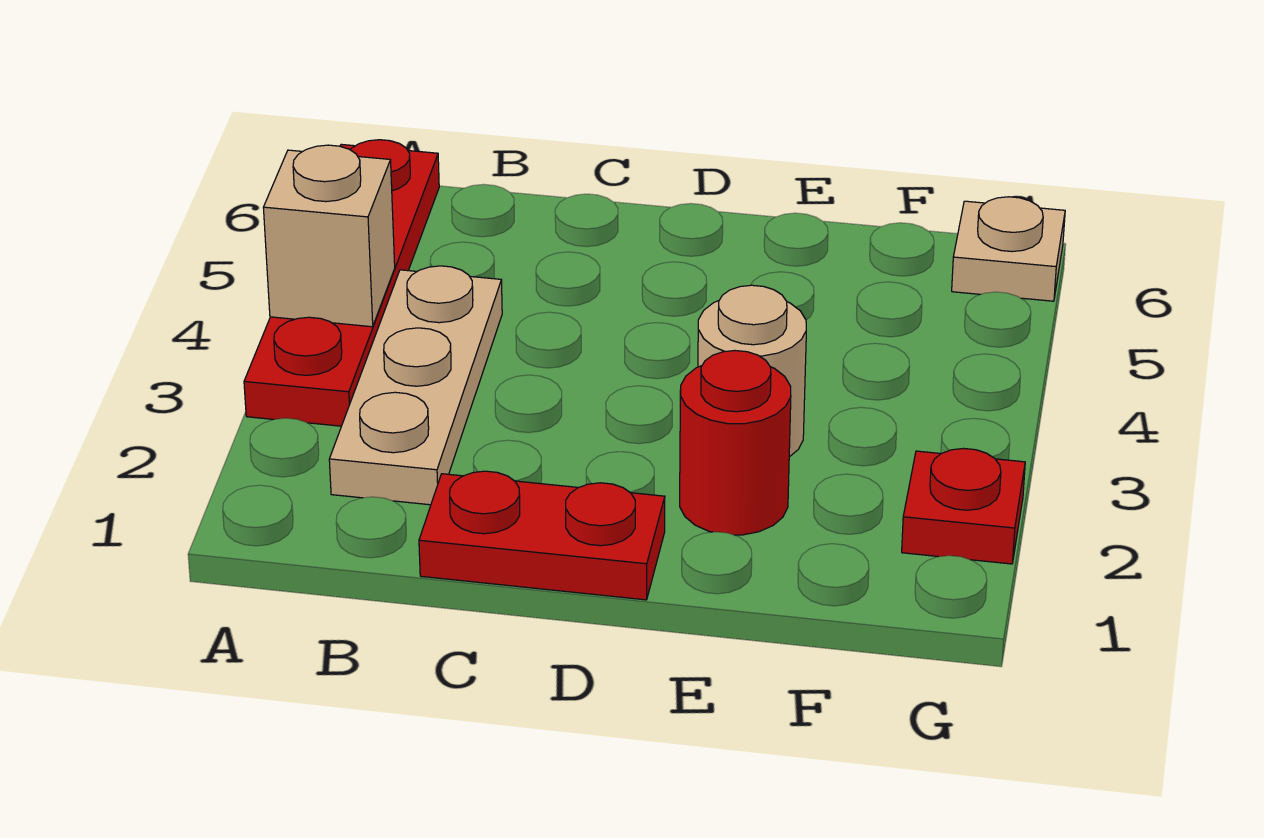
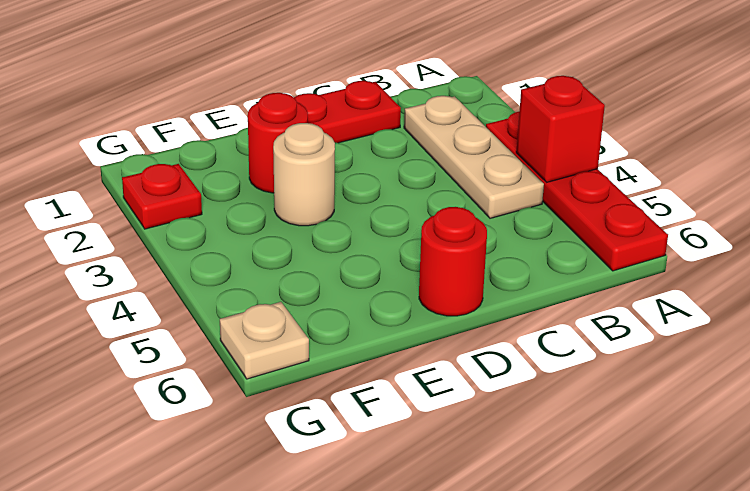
tan brick A4 level 2 -> red brick A4 level 2
none -> red round brick D6 level 1

